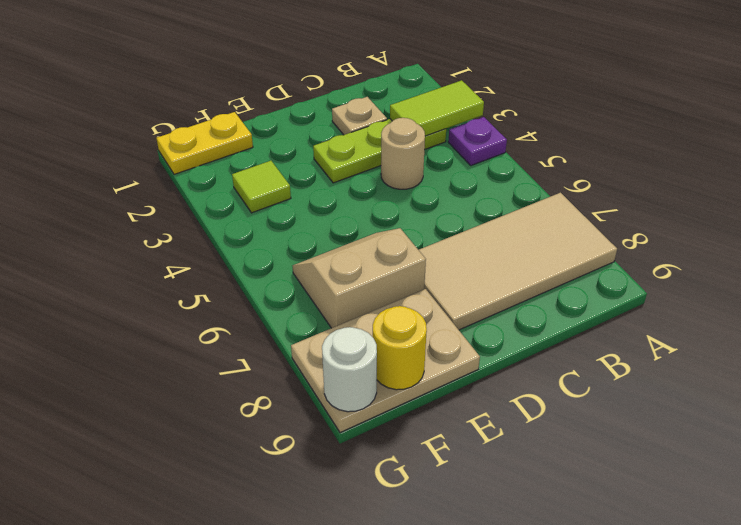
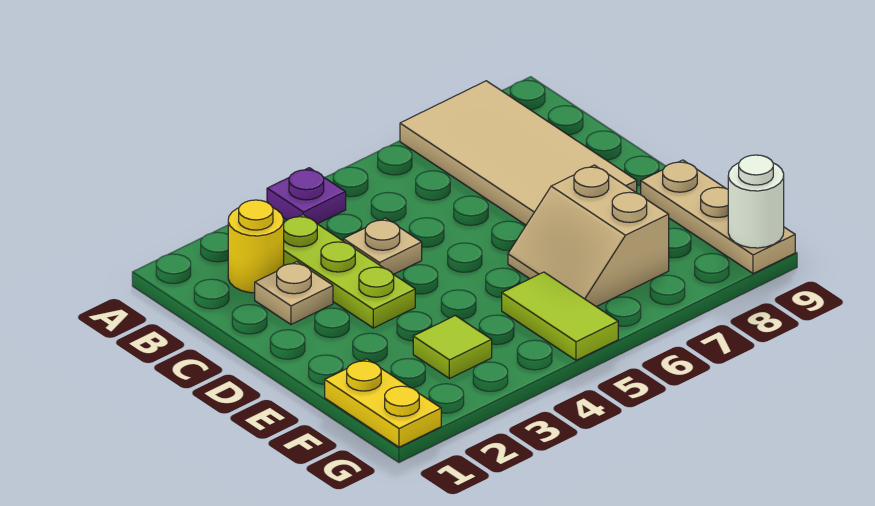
lime tile A3:B3 level 2 -> lime tile F5:G5 level 1
tan round brick C4 level 1 -> tan plate C4 level 1
tan plate E8:G9 level 1 -> tan plate E9:G9 level 1
yellow round brick F9 level 2 -> yellow round brick B2 level 1

